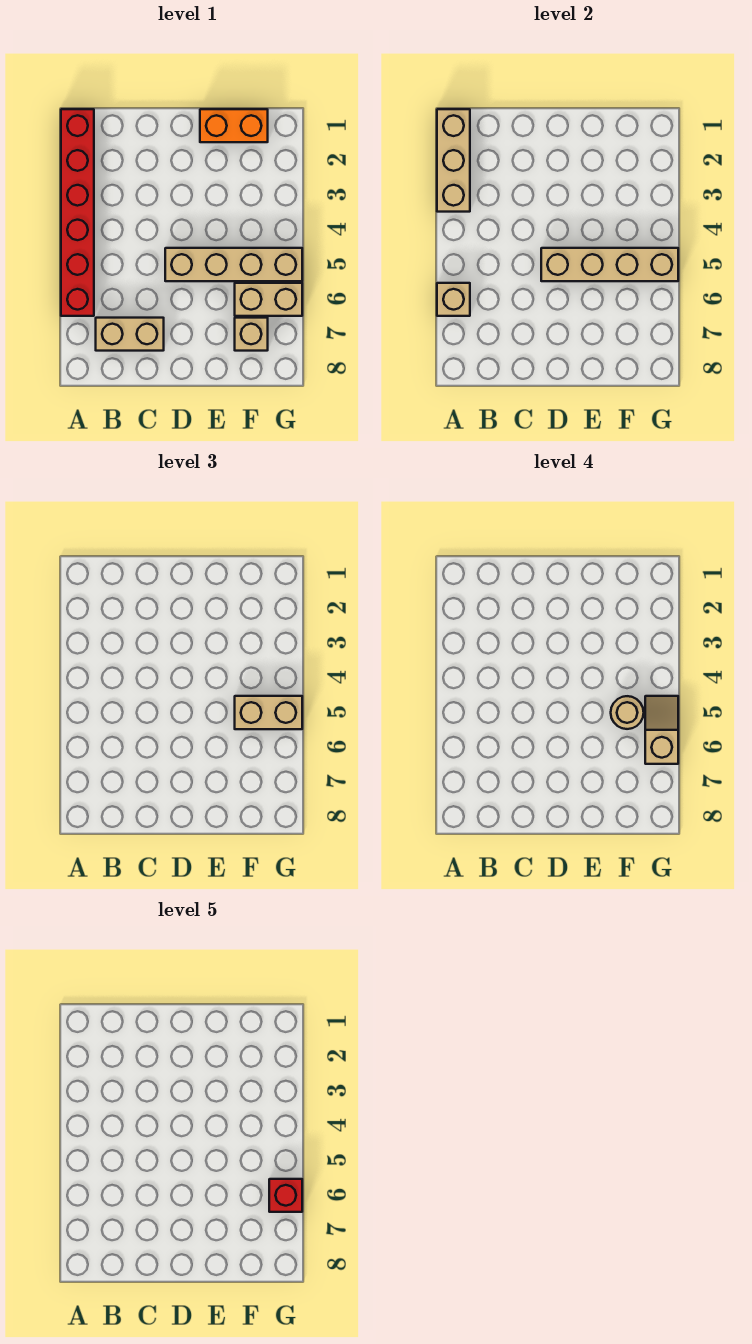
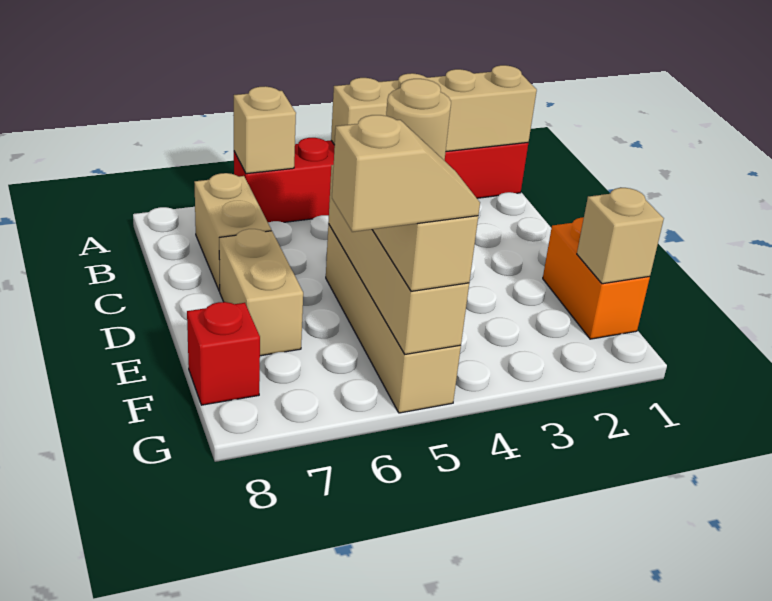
tan brick A1:A3 level 2 -> tan brick A1:A4 level 2
tan brick F6:G6 level 1 -> tan brick D7:E7 level 1
tan brick F7 level 1 -> tan brick F1 level 2
red brick G6 level 5 -> red brick F8 level 1

